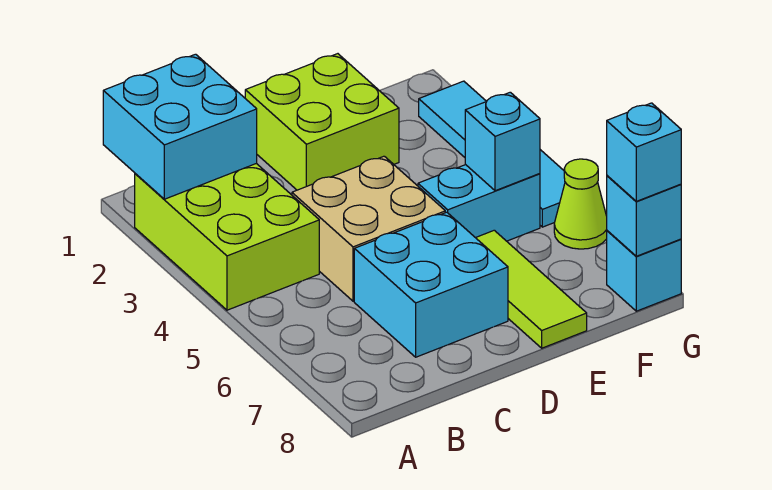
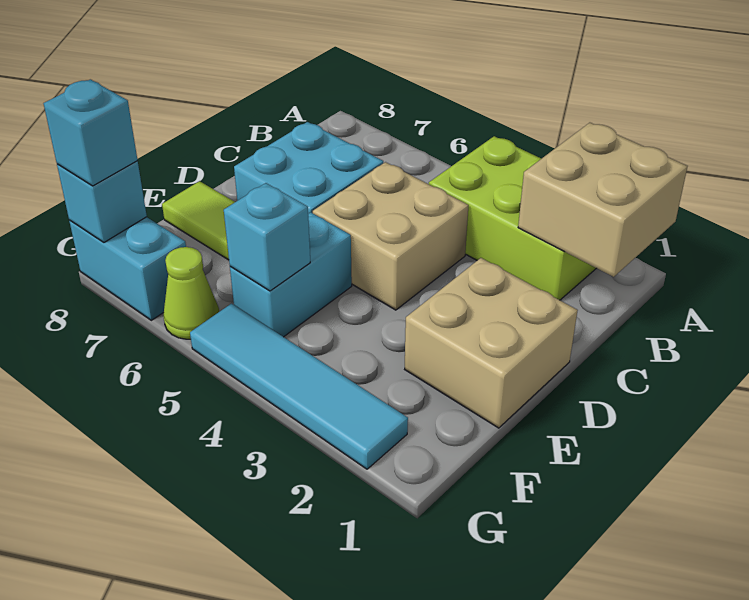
cyan brick A1:B2 level 2 -> tan brick A1:B2 level 2
lime brick D1:E2 level 1 -> tan brick D1:E2 level 1
cyan brick G8 level 1 -> cyan brick G7:G8 level 1

